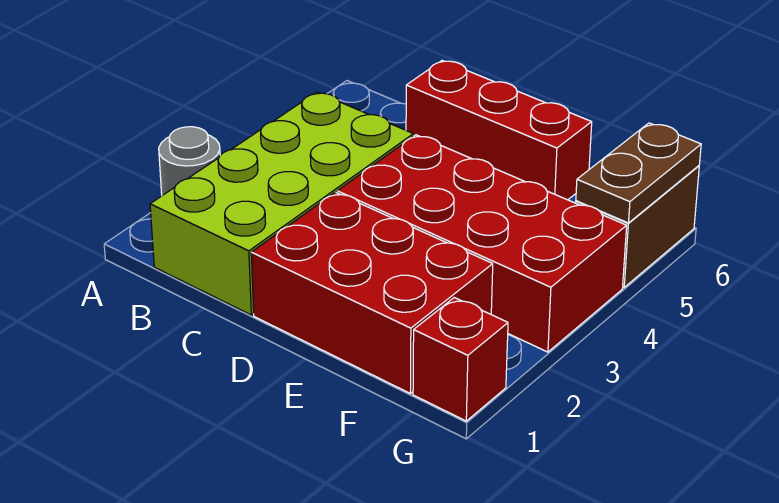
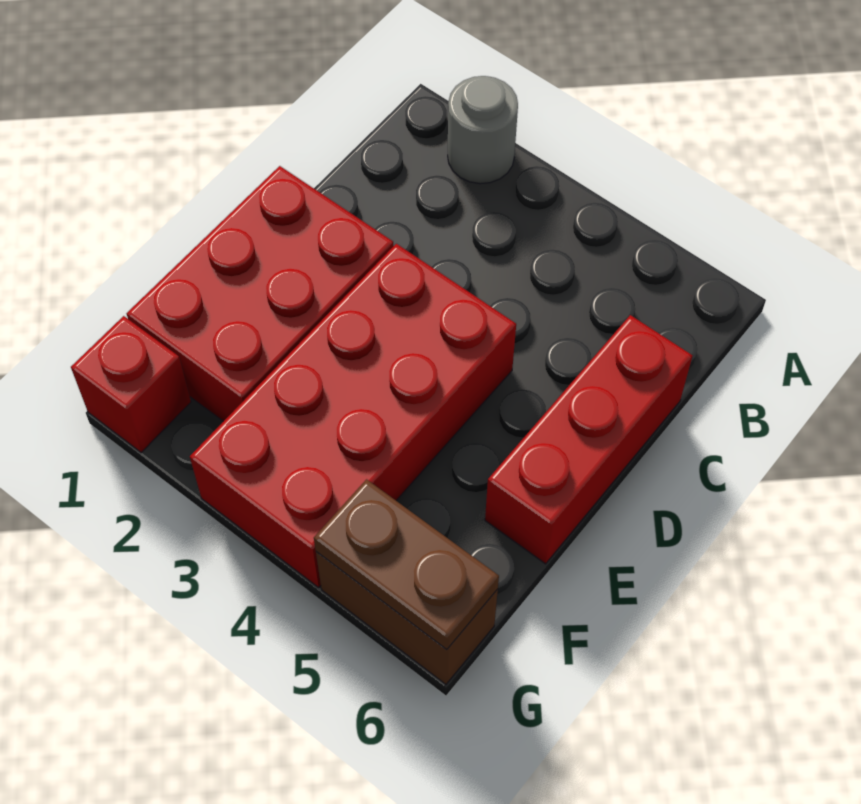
lime brick B1:C4 level 1 -> none

